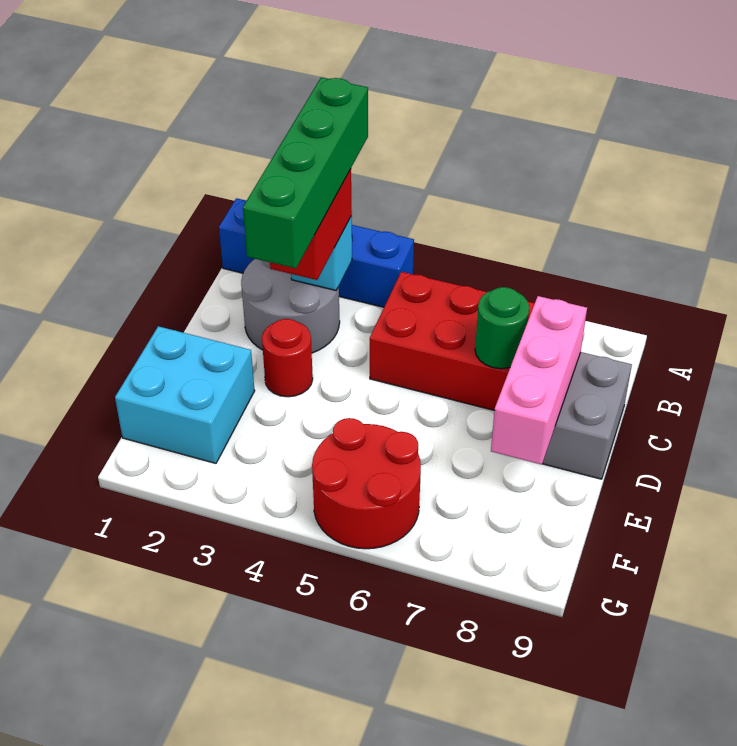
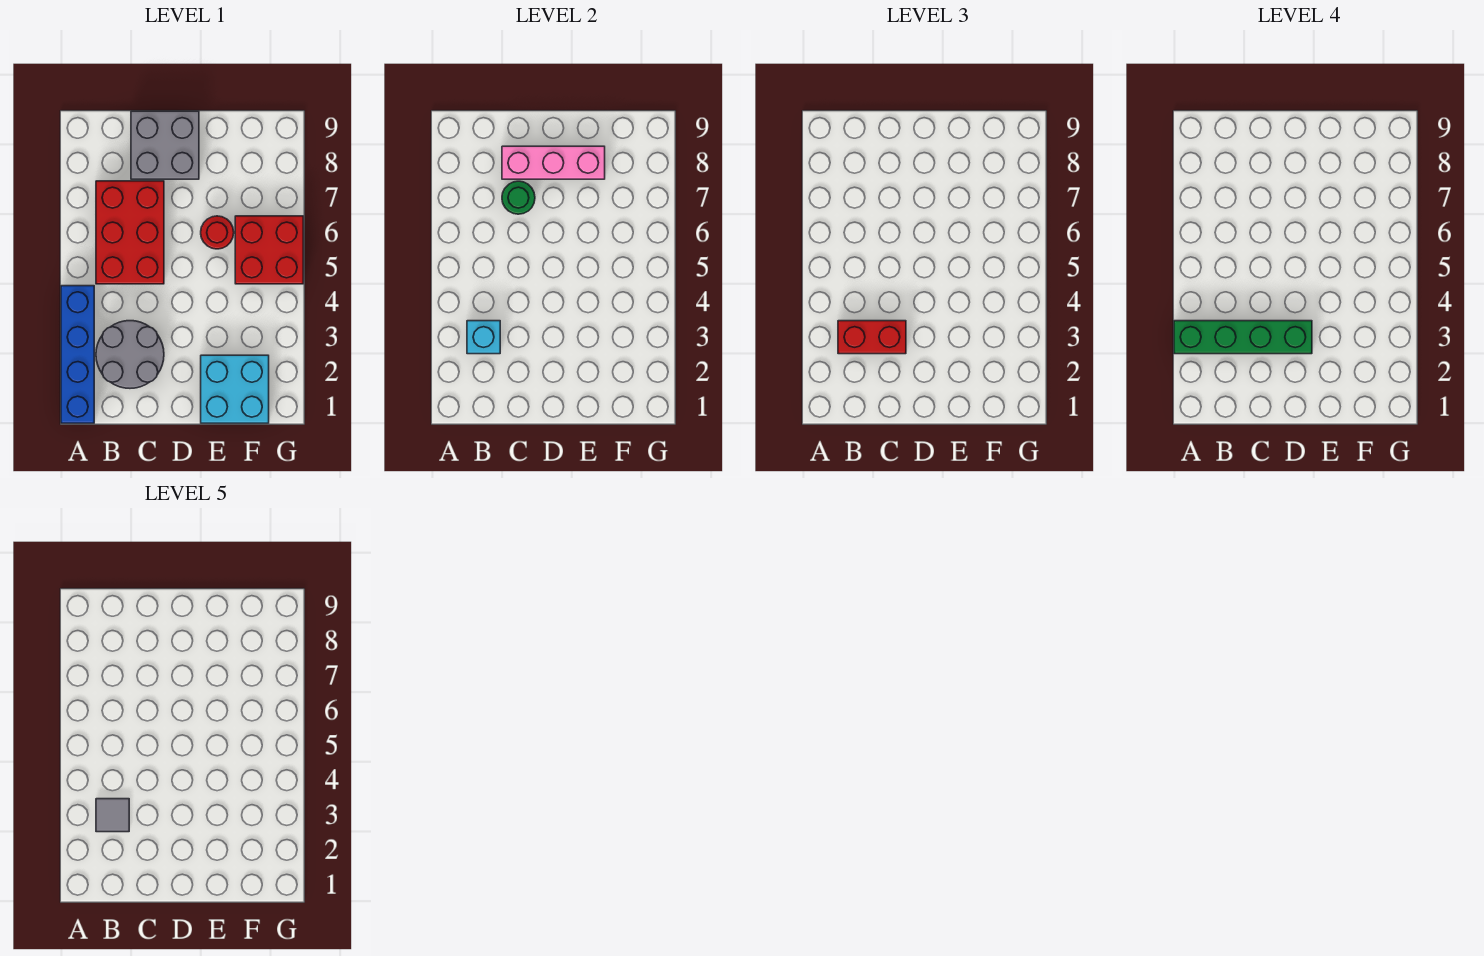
none -> grey tile B3 level 5
red round brick D3 level 1 -> red round brick E6 level 1
red round brick F5:G6 level 1 -> red brick F5:G6 level 1

